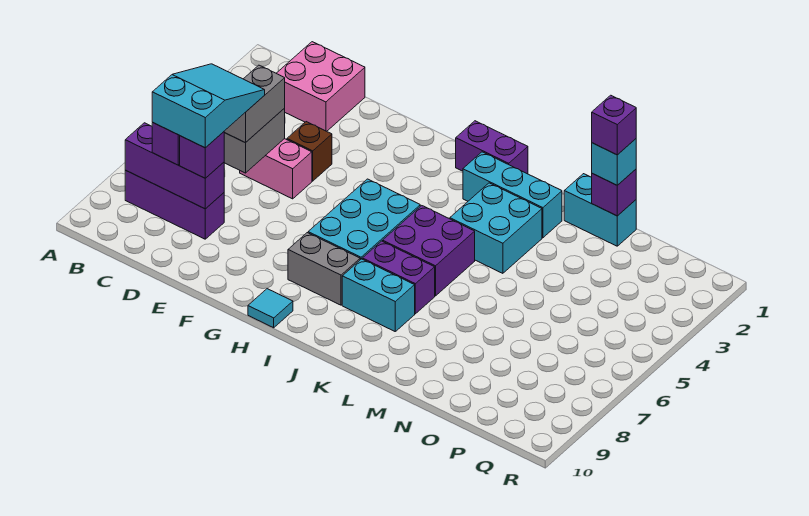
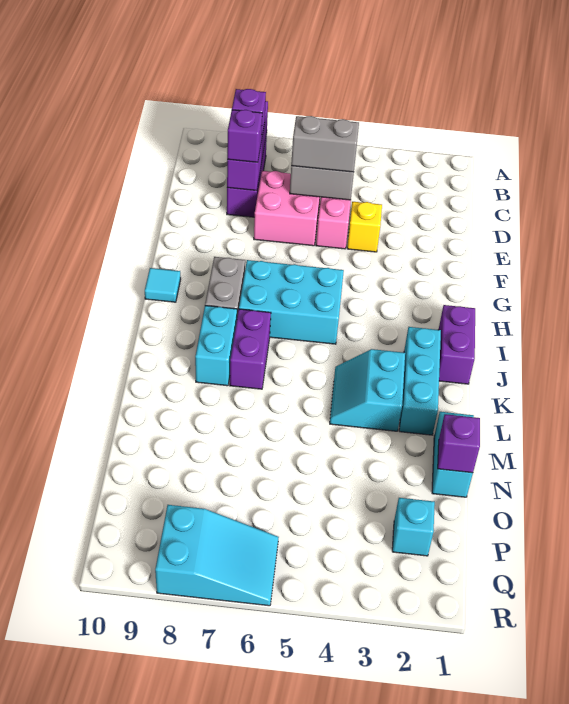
pink brick C1:D2 level 1 -> pink brick D6:E7 level 1
cyan slope C6:D8 level 4 top 8 -> cyan slope Q6:R8 level 1 top 8
brown brick E4 level 1 -> yellow brick E4 level 1
purple brick J5:K6 level 1 -> none
cyan brick K3:L4 level 1 -> cyan slope K3:L4 level 1 top 3
cyan brick N1 level 3 -> cyan brick P2 level 1
purple brick N1 level 4 -> none

